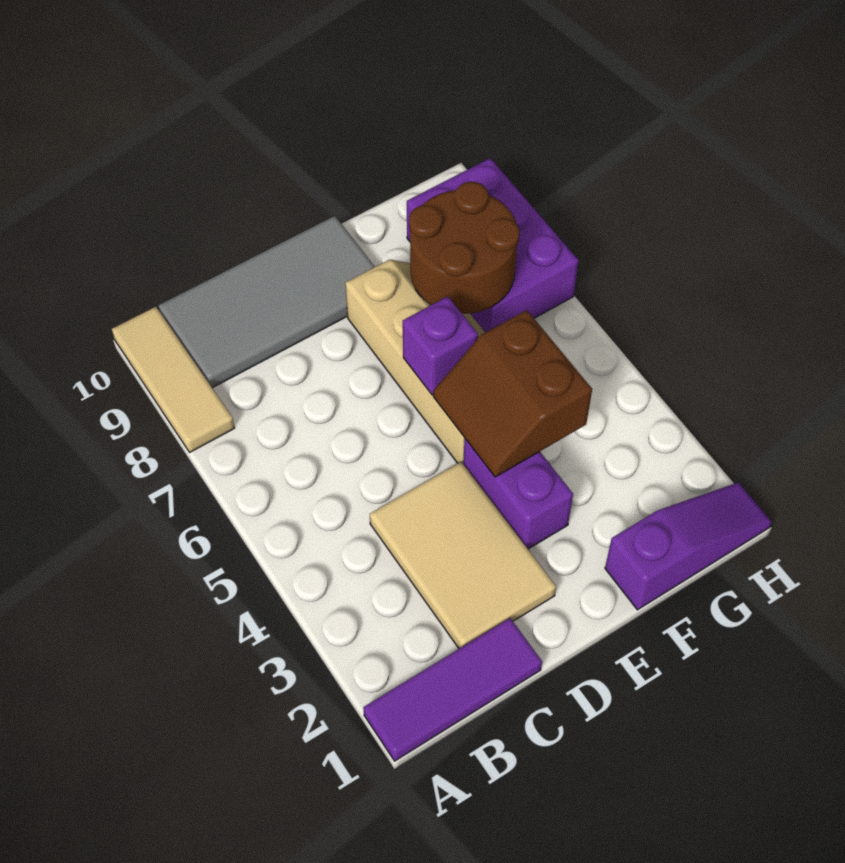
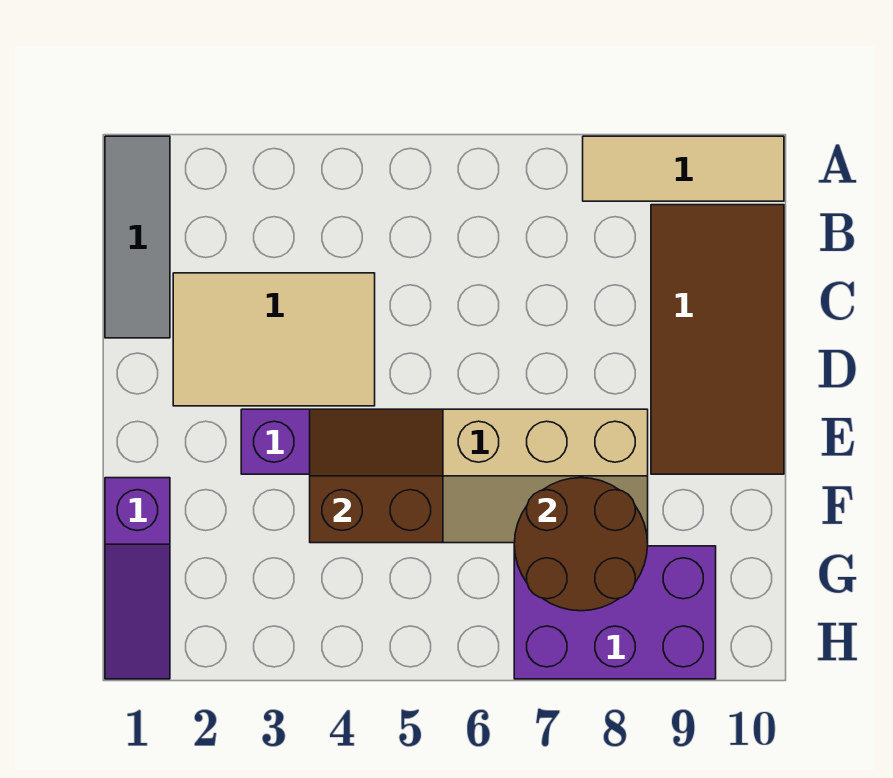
purple tile A1:C1 level 1 -> grey tile A1:C1 level 1
grey tile B9:E10 level 1 -> brown tile B9:E10 level 1
purple brick E6 level 2 -> none

